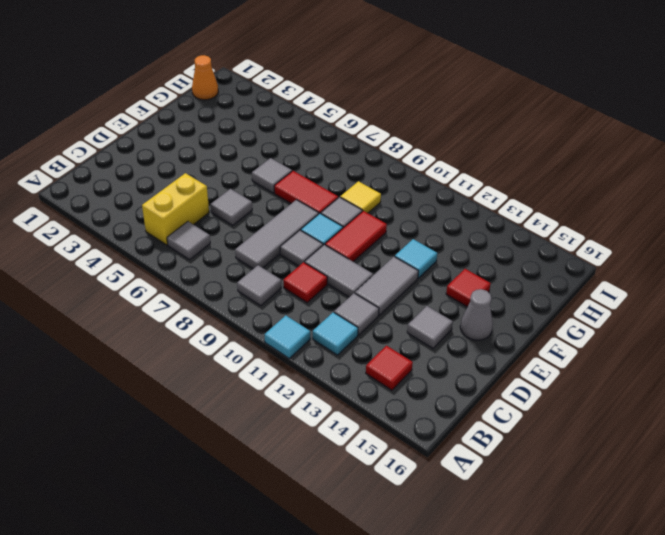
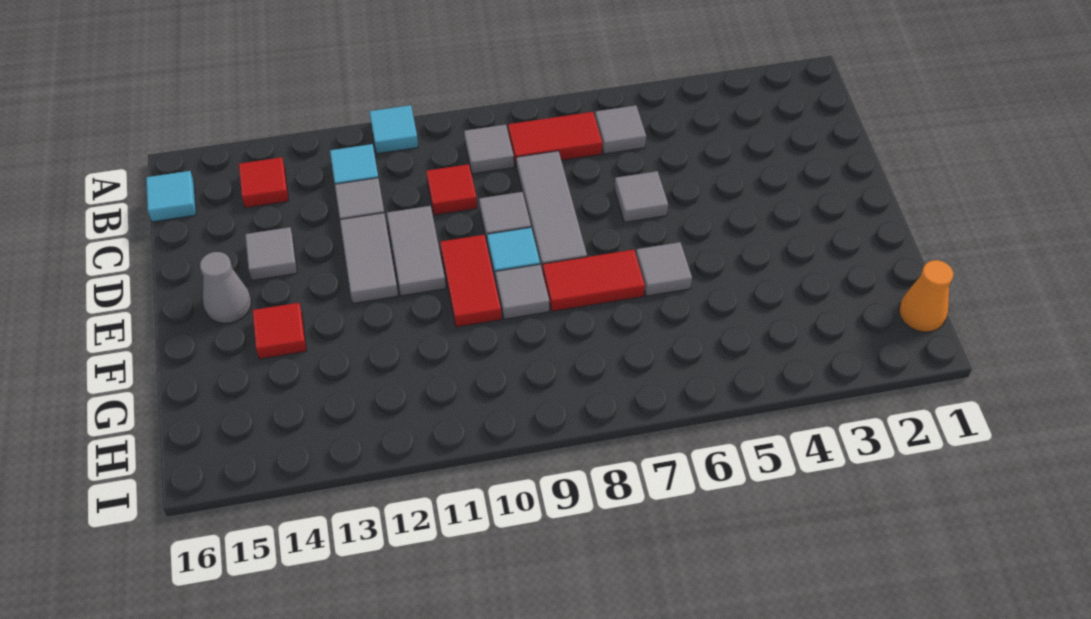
yellow brick B5:C5 level 1 -> none
none -> red tile B7:B8 level 1
grey tile D10:D11 level 1 -> grey tile D11:E11 level 1
cyan tile F12 level 1 -> cyan tile B16 level 1
yellow tile G9 level 1 -> none

